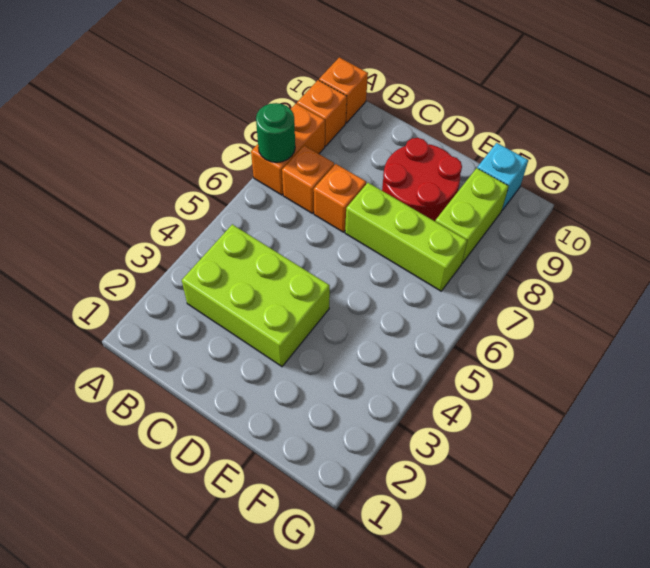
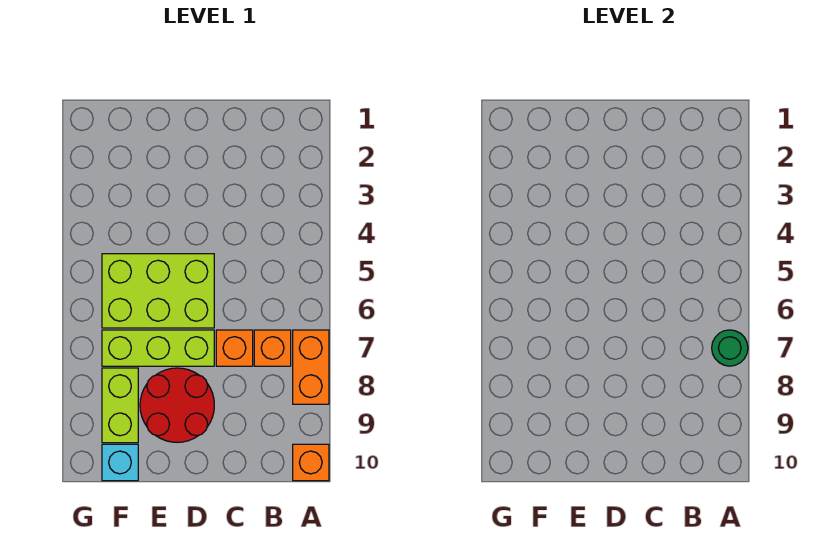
orange brick A9 level 1 -> none
lime brick B3:D4 level 1 -> lime brick D5:F6 level 1

